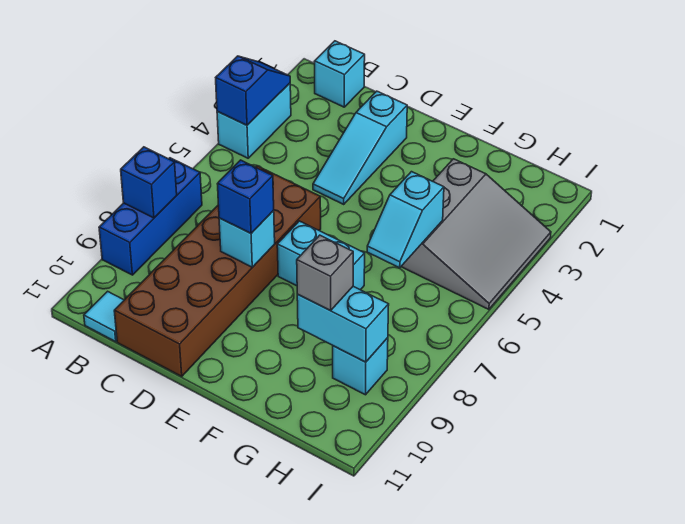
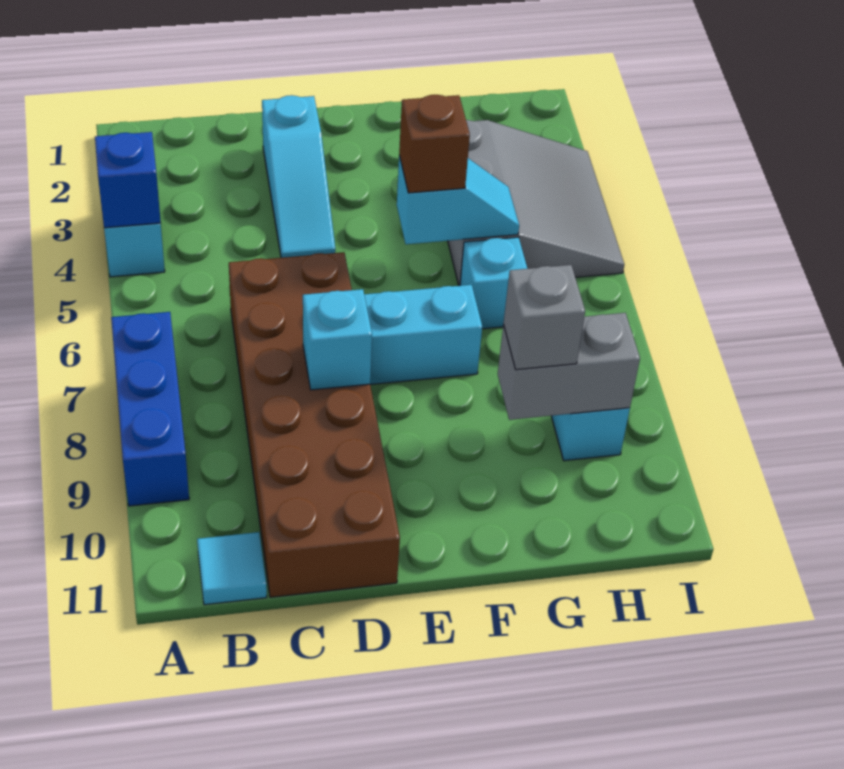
blue brick A8 level 2 -> none
cyan brick B1 level 1 -> cyan brick G6 level 1
blue brick D8 level 3 -> none
none -> brown brick F5 level 3
cyan slope G5:G6 level 2 top 5 -> cyan slope F5:G5 level 2 top F
cyan brick G9:H9 level 2 -> grey brick G9:H9 level 2

